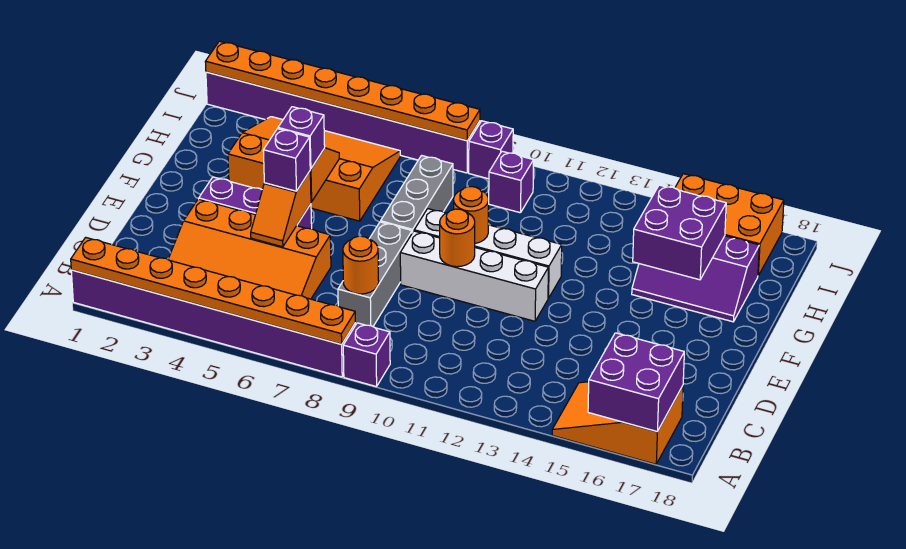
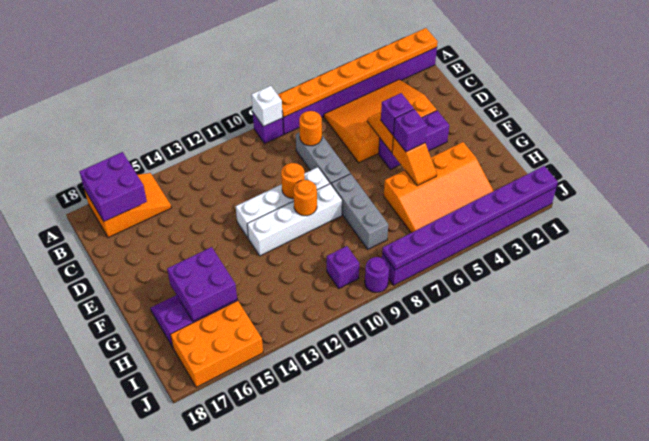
none -> white brick A9 level 2
orange plate J1:J8 level 2 -> purple plate J1:J8 level 2
purple brick J9 level 1 -> purple round brick J9 level 1

